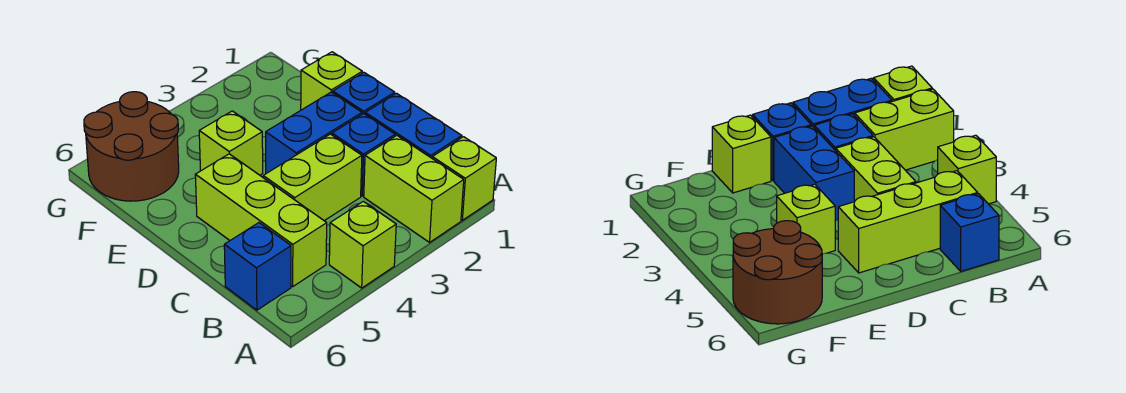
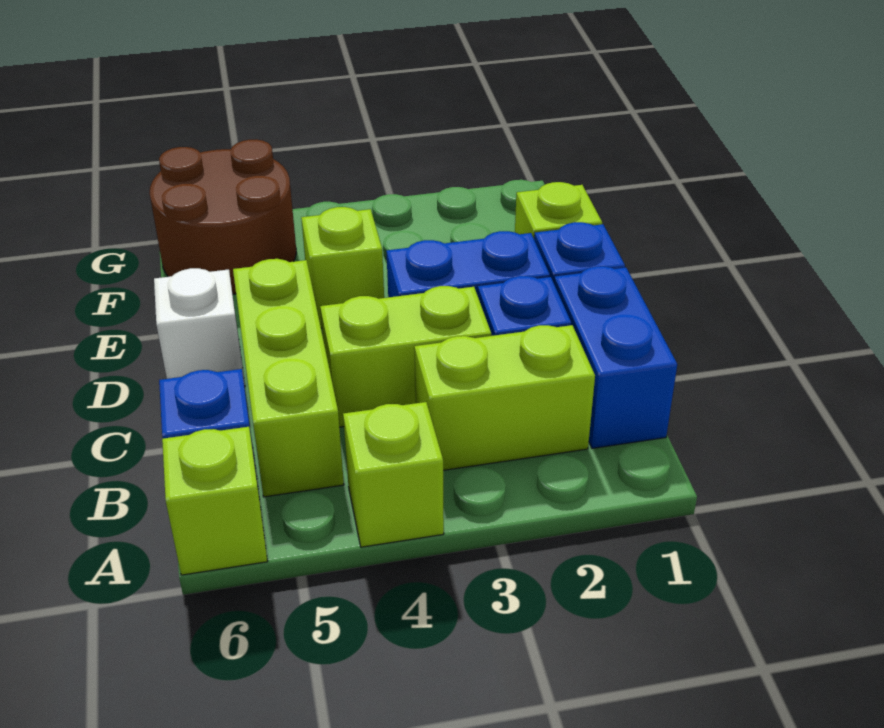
lime brick A1 level 1 -> lime brick A6 level 1
lime brick A2:B2 level 1 -> lime brick B2:B3 level 1
none -> white brick D6 level 1

